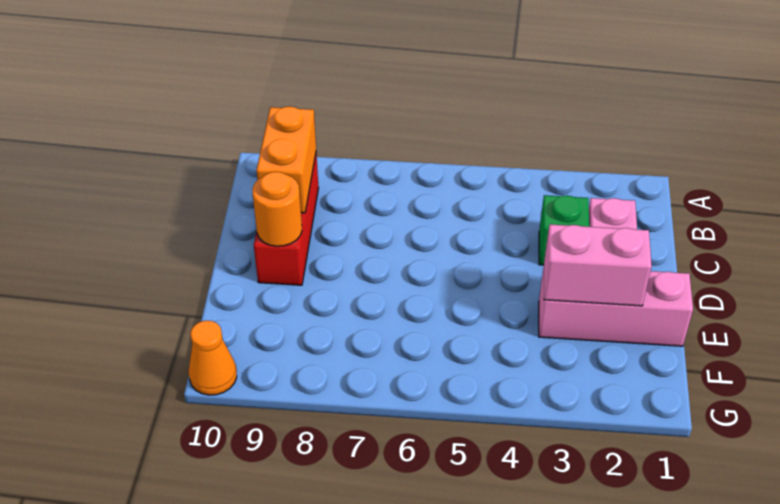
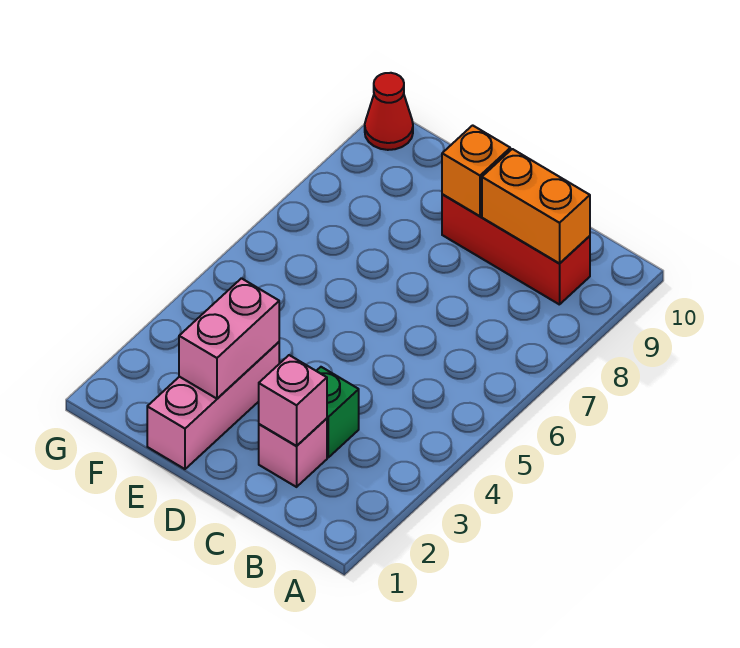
none -> pink brick C2 level 2
orange round brick D9 level 2 -> orange brick D9 level 2
orange cone G10 level 1 -> red cone G10 level 1

